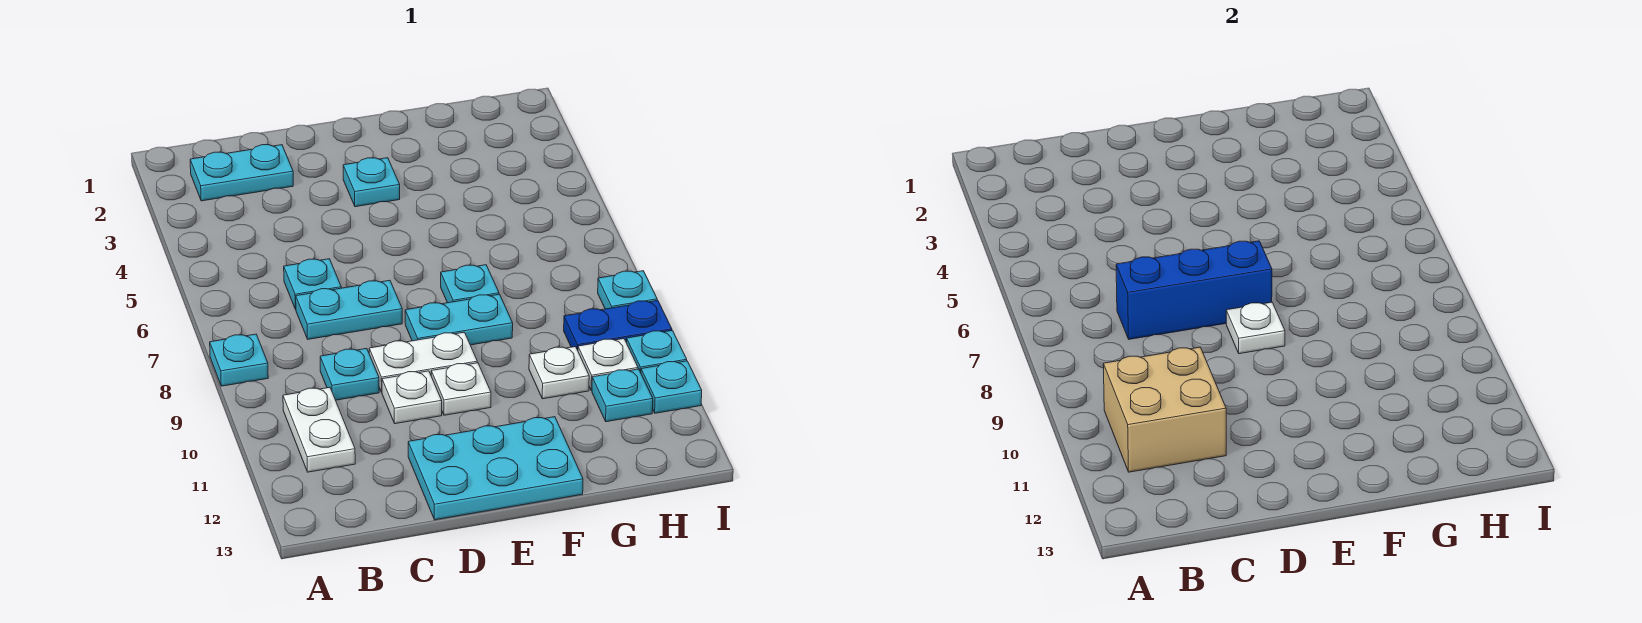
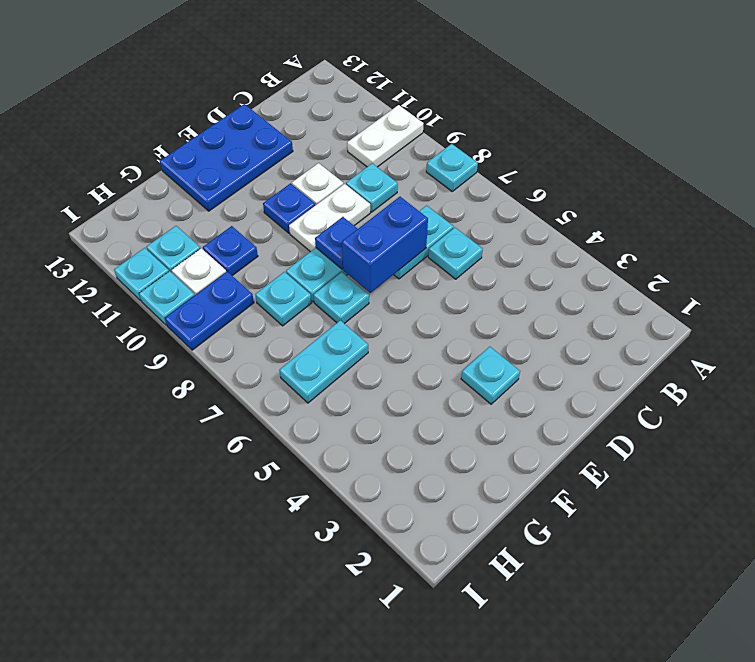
cyan plate B2:C2 level 1 -> cyan plate G6:H6 level 1
white plate B10:B11 level 1 -> white plate A10:B10 level 1
tan brick B10:C11 level 2 -> none
blue brick C7:E7 level 2 -> blue brick D7:E7 level 2
cyan plate D12:F13 level 1 -> blue plate D12:F13 level 1
white plate E8 level 2 -> blue plate E8 level 2
white plate E10 level 1 -> blue plate E10 level 1
white plate G10 level 1 -> blue plate G10 level 1
cyan plate I8 level 1 -> cyan plate G8 level 1

